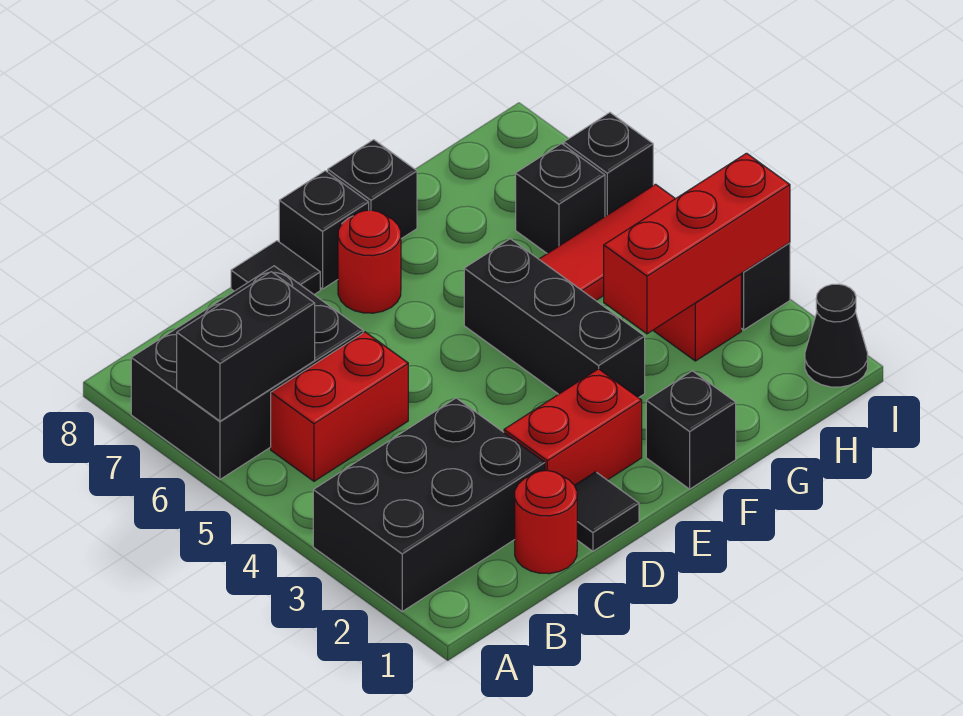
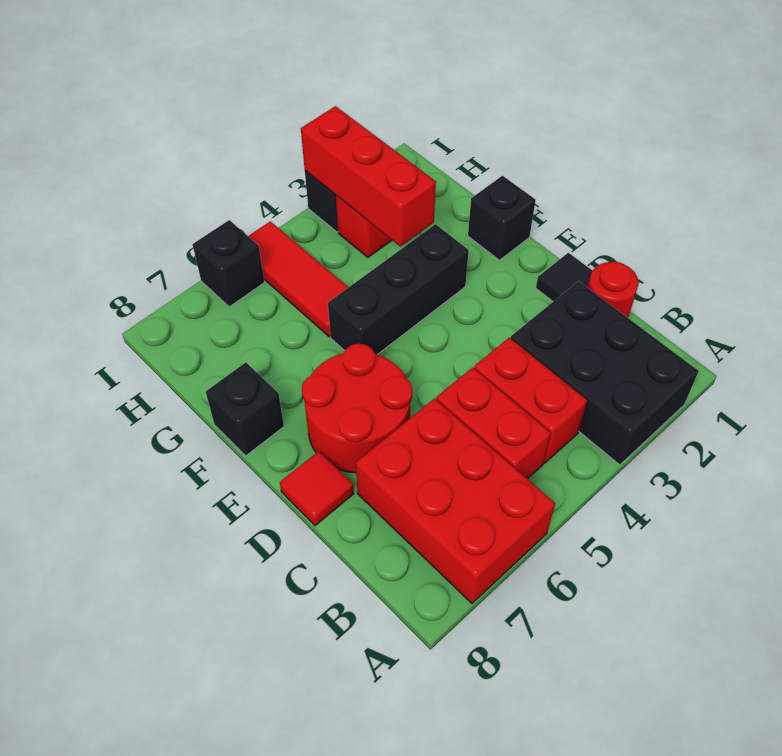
black brick A6:C7 level 1 -> red brick A6:C7 level 1
black brick A6:B6 level 2 -> none
red brick D2:E2 level 1 -> red brick B4:C4 level 1
black tile D8 level 1 -> red tile D8 level 1
red round brick E7 level 1 -> red round brick D6:E7 level 1
black brick E8 level 1 -> none
black brick H6 level 1 -> none
black cone I1 level 1 -> none

